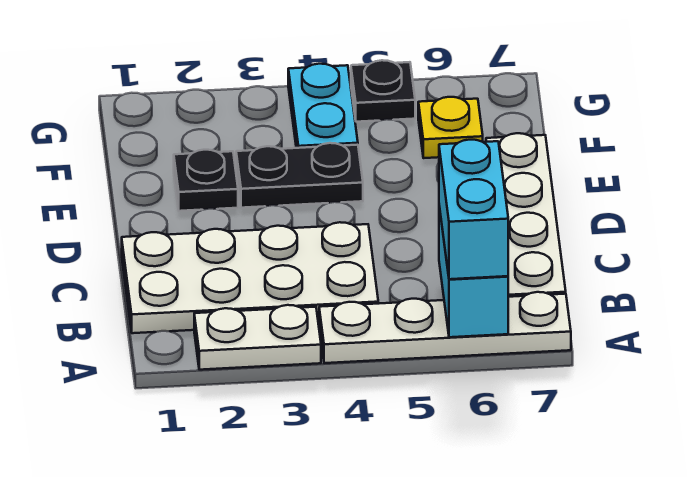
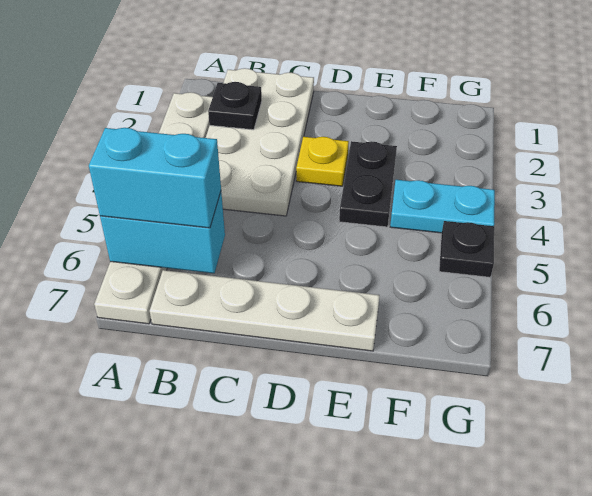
black plate E2 level 1 -> black plate B2 level 2
yellow plate F6 level 1 -> yellow plate D3 level 1

